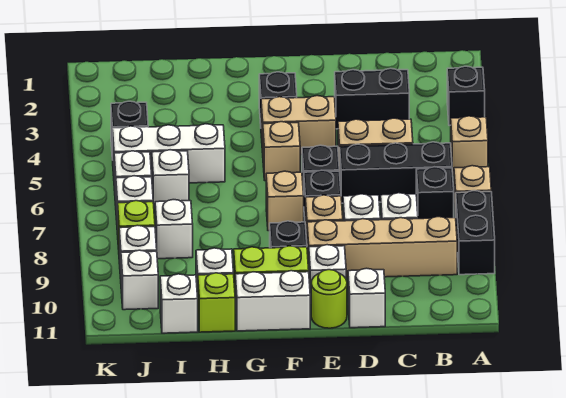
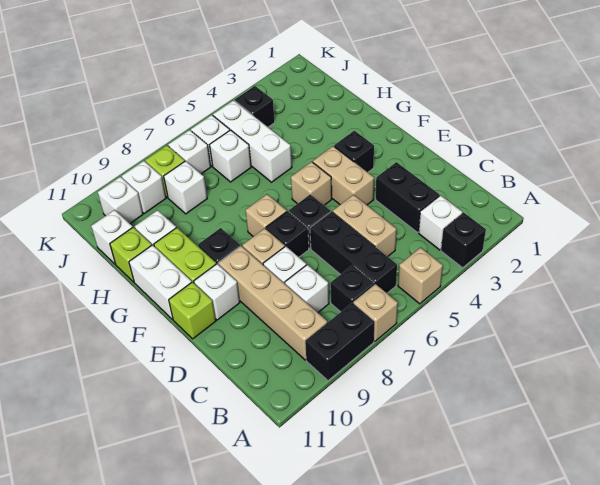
white brick D11 level 1 -> white brick B3 level 1
lime round brick E11 level 1 -> lime brick E11 level 1

